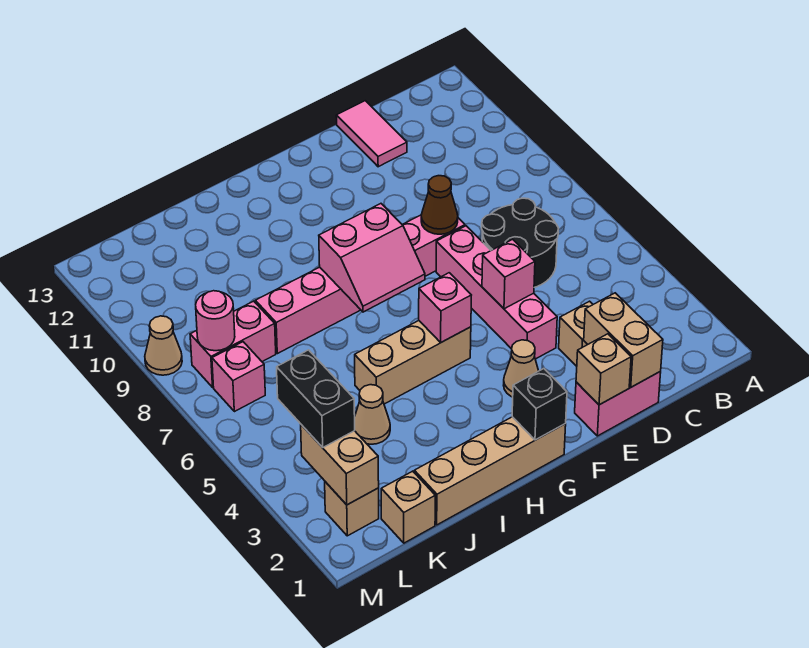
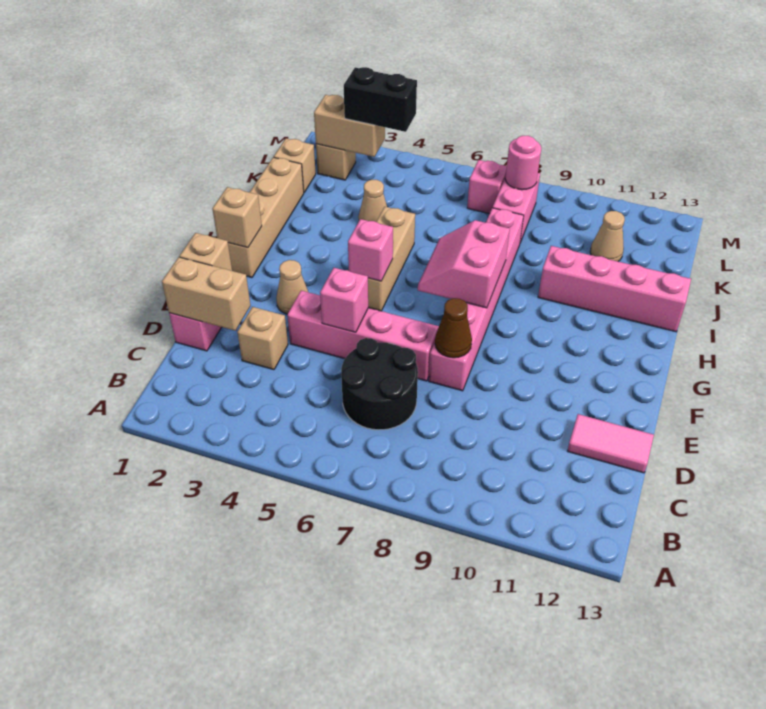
black brick G1 level 2 -> tan brick G1 level 2
none -> pink brick I10:I13 level 1
tan cone M9 level 1 -> tan cone K11 level 1

